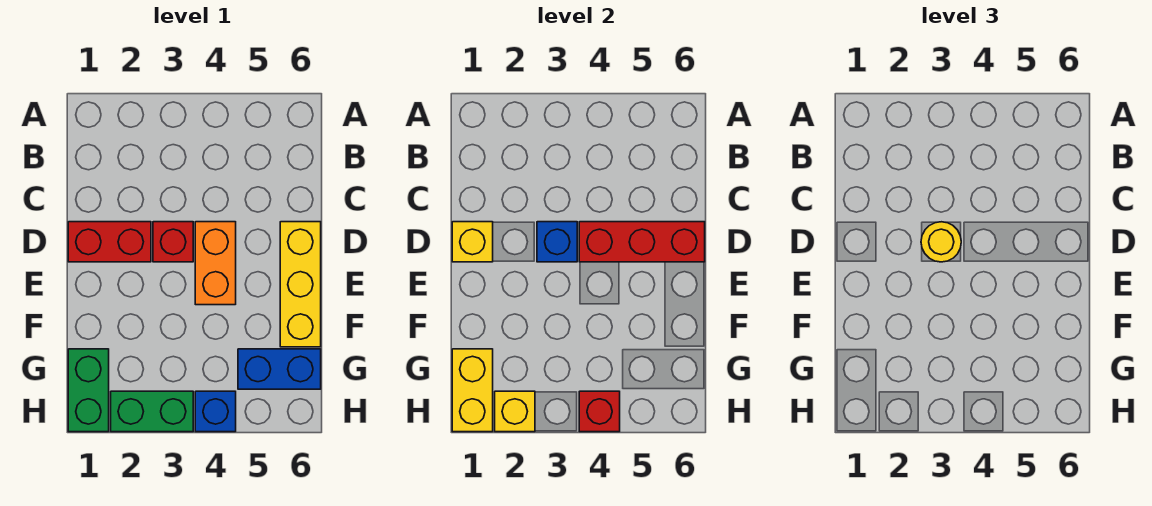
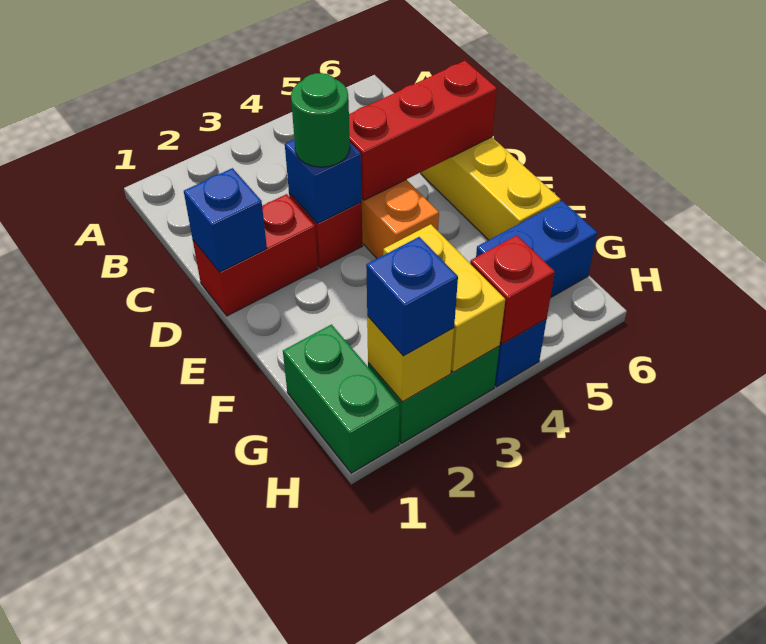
yellow brick D1 level 2 -> blue brick D1 level 2
yellow round brick D3 level 3 -> green round brick D3 level 3
yellow brick G1:H1 level 2 -> yellow brick G3:H3 level 2
none -> blue brick H2 level 3

